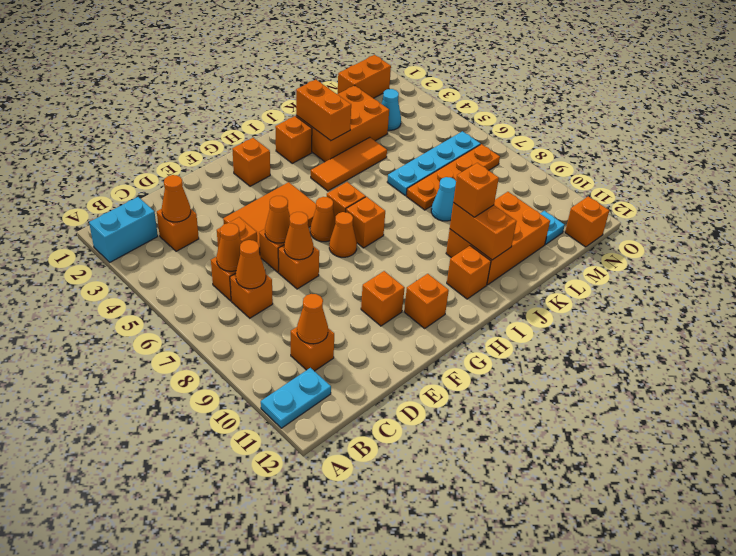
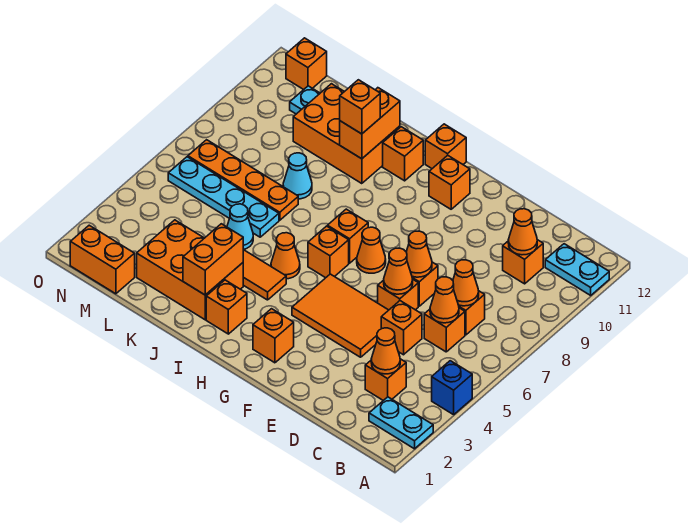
cyan brick A2:B2 level 1 -> cyan plate A2:B2 level 1
none -> blue brick A4 level 1
orange brick F10 level 1 -> orange brick H12 level 1
orange cone G6 level 1 -> orange cone I5 level 1
cyan cone M3 level 1 -> cyan cone K5 level 1

